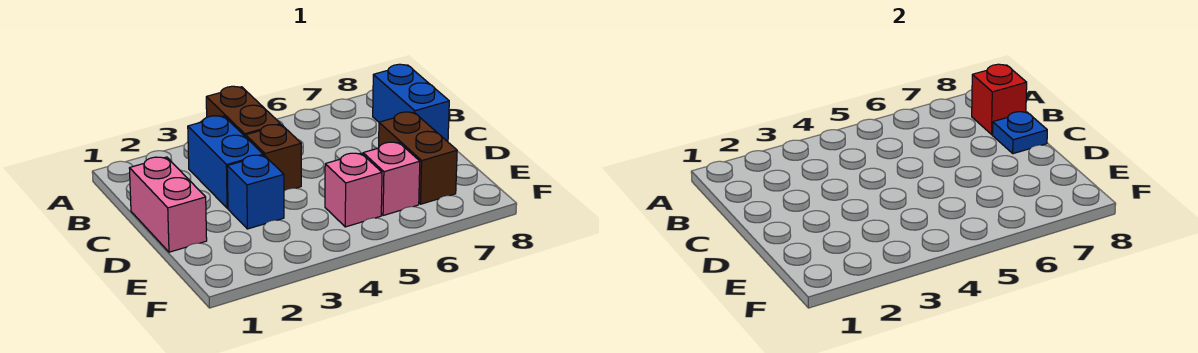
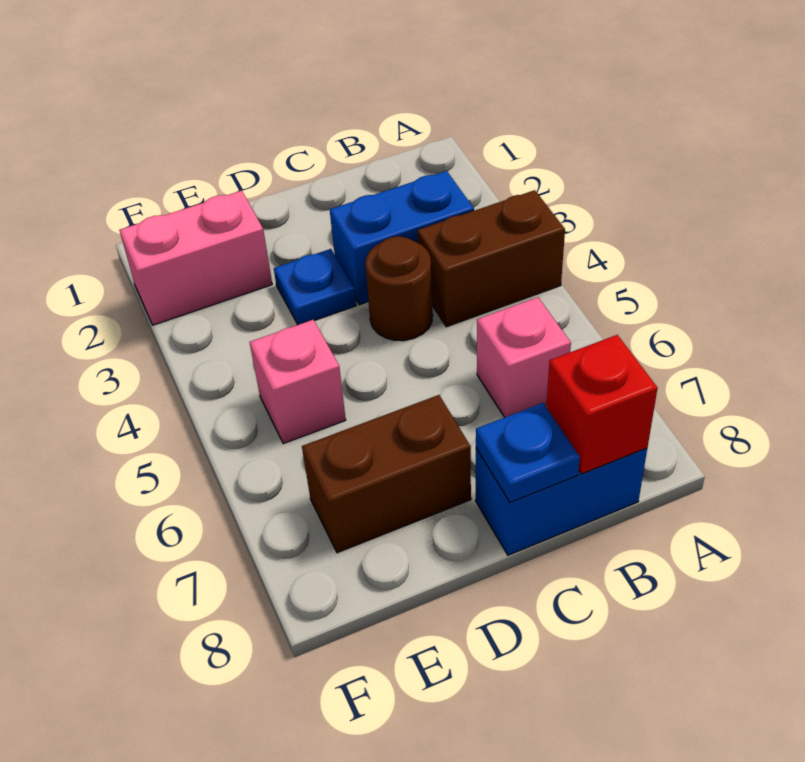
pink brick C1:D1 level 1 -> pink brick E2:F2 level 1
brown brick C4 level 1 -> brown round brick C4 level 1
blue brick D3 level 1 -> blue plate D3 level 1
pink brick E6 level 1 -> pink brick B6 level 1

